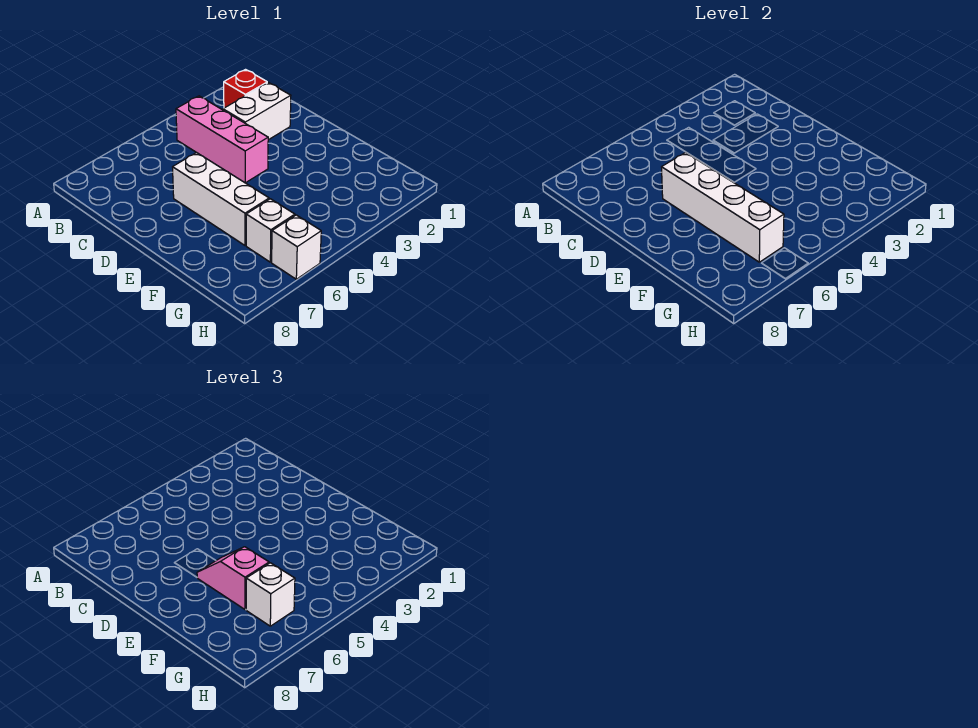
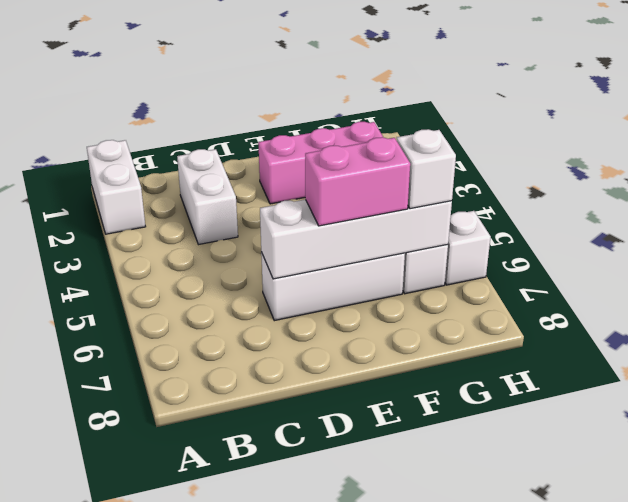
none -> white brick A1:A2 level 1
red brick B2 level 1 -> none
pink brick B4:D4 level 1 -> pink brick E2:G2 level 1
pink slope E6:F6 level 3 top F -> pink brick E6:F6 level 3

